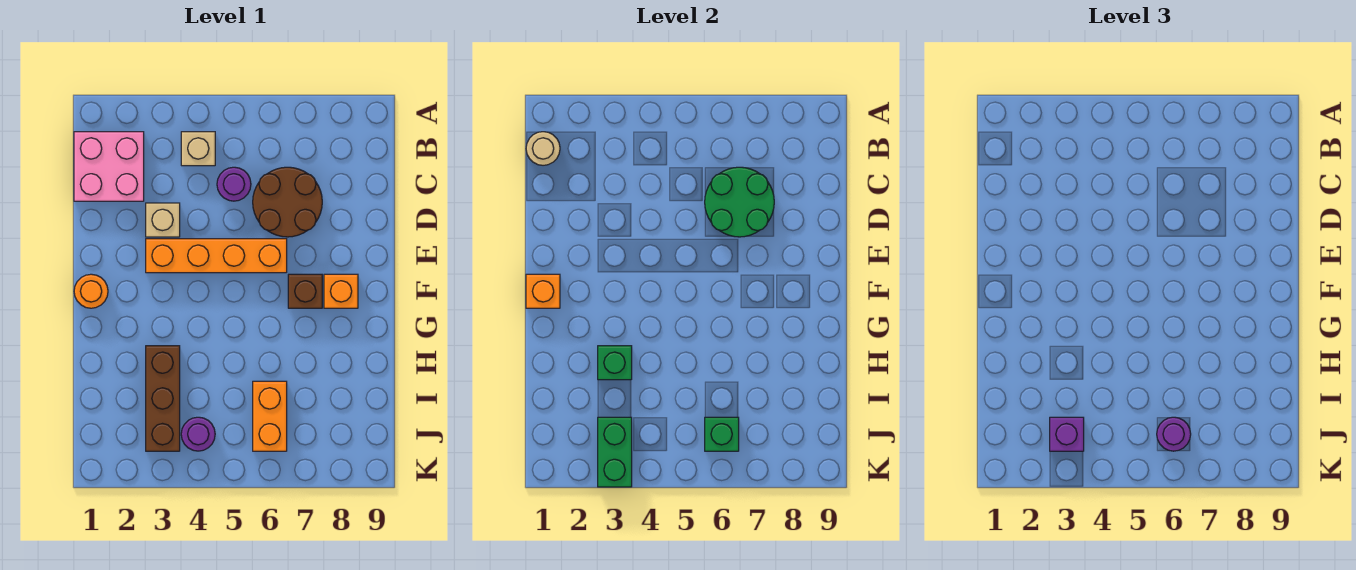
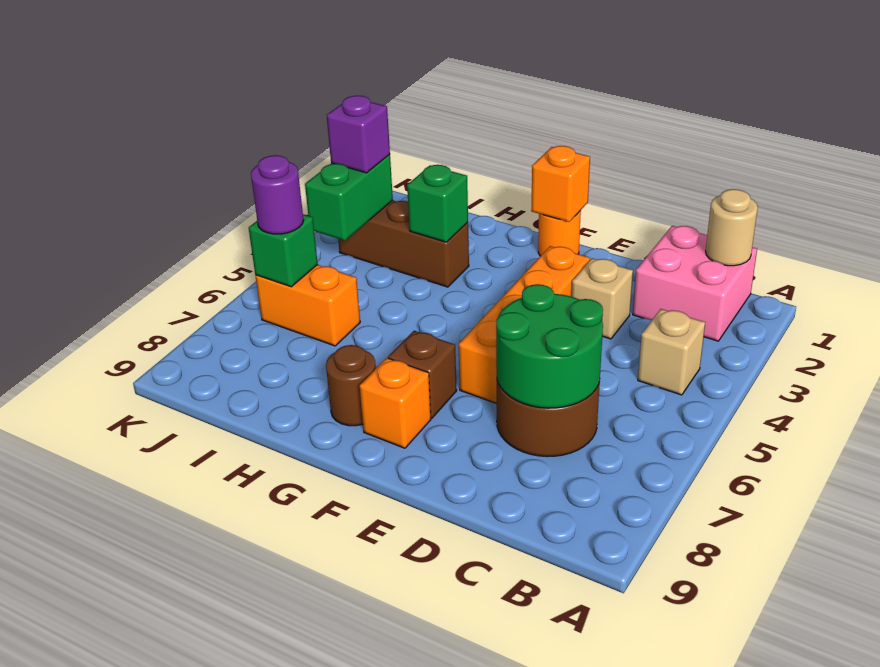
purple round brick C5 level 1 -> none
none -> brown round brick G8 level 1
green brick J3:K3 level 2 -> green brick J3:J4 level 2
purple round brick J4 level 1 -> none

